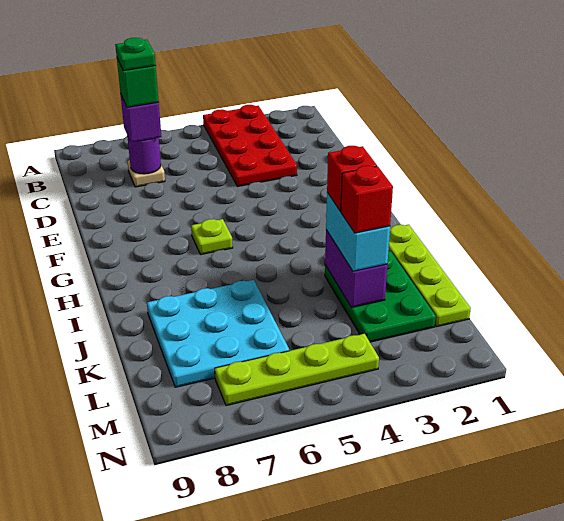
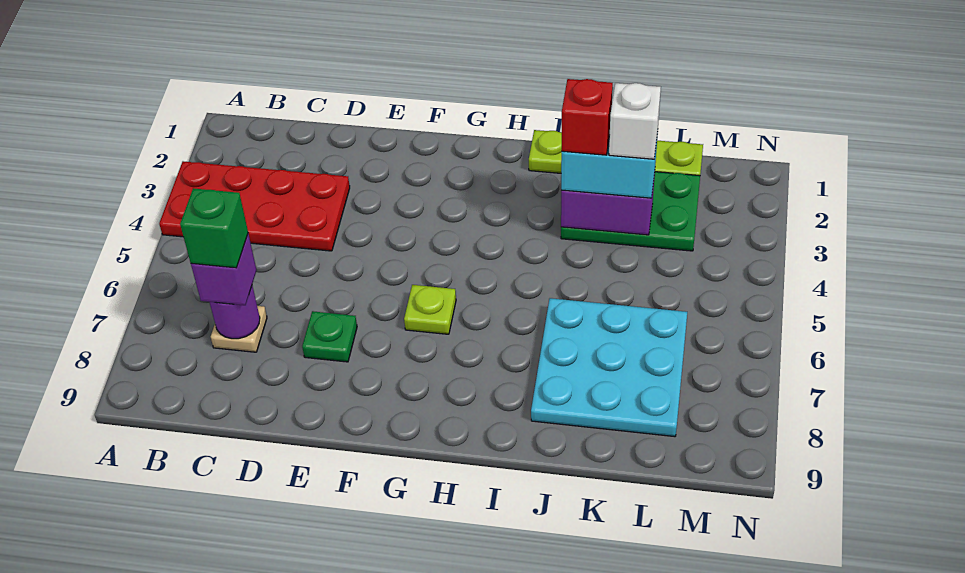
green plate C7 level 5 -> green plate E7 level 1
red brick K3 level 4 -> white brick K3 level 4
lime plate M4:M7 level 1 -> none

